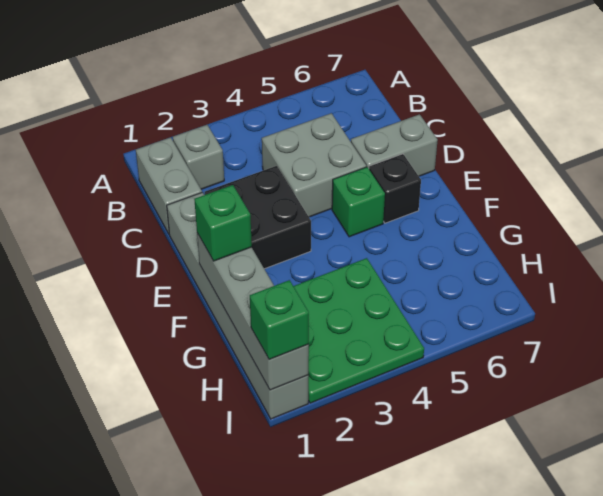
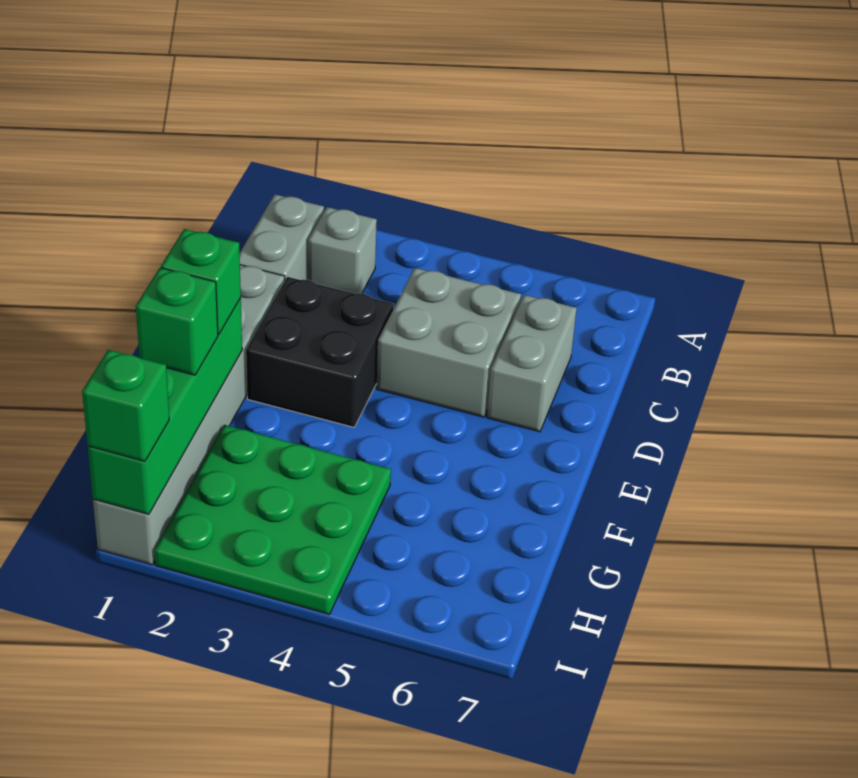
grey brick D6:D7 level 1 -> grey brick C6:D6 level 1
green brick E5 level 1 -> green brick G1 level 3
black brick E6 level 1 -> none
grey brick F1:I1 level 2 -> green brick F1:I1 level 2

